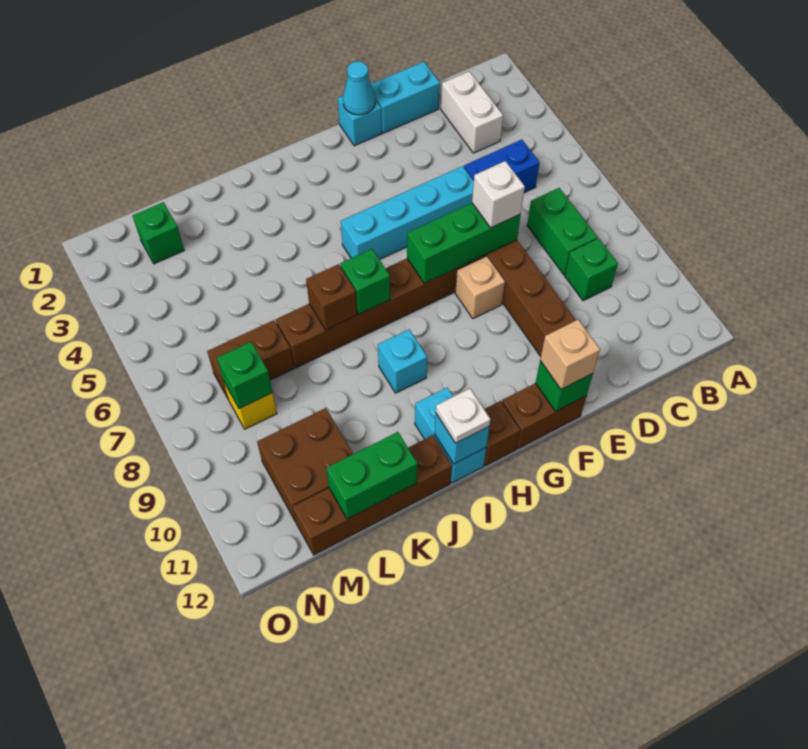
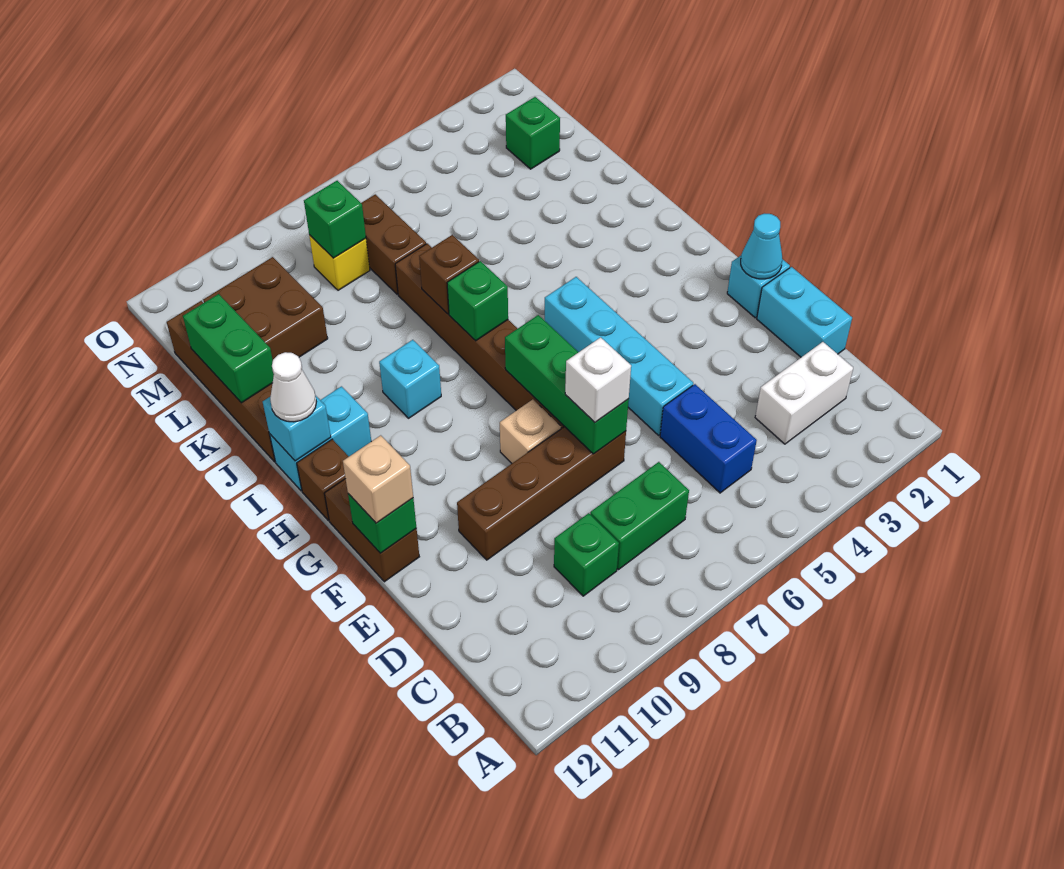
white plate I12 level 3 -> white cone I12 level 3

